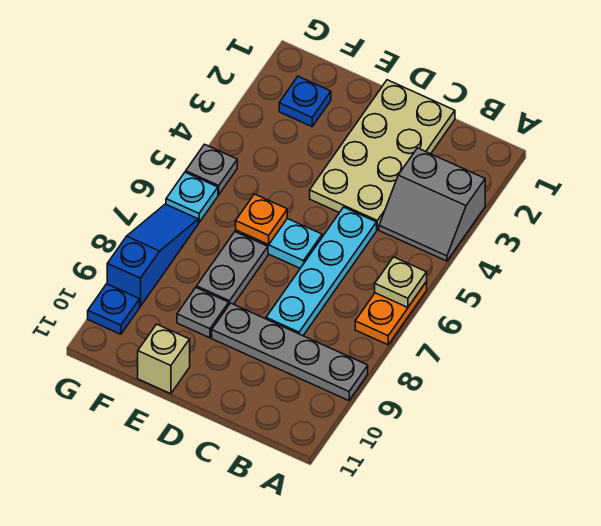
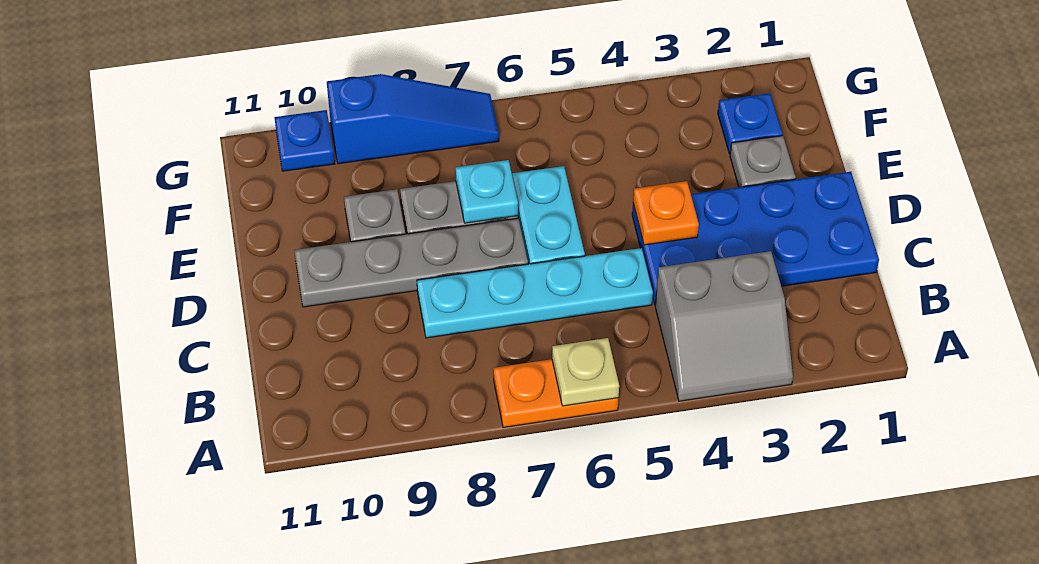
grey slope A3:B4 level 1 top 3 -> grey slope A3:B4 level 1 top B
grey plate A9:D9 level 1 -> grey plate D7:D10 level 1
tan plate C1:D4 level 1 -> blue plate C1:D4 level 1
orange plate E6 level 2 -> orange plate D4 level 2
tan brick E11 level 1 -> none
grey plate G5 level 1 -> grey plate E2 level 1
cyan plate G6 level 1 -> cyan plate E7 level 2

